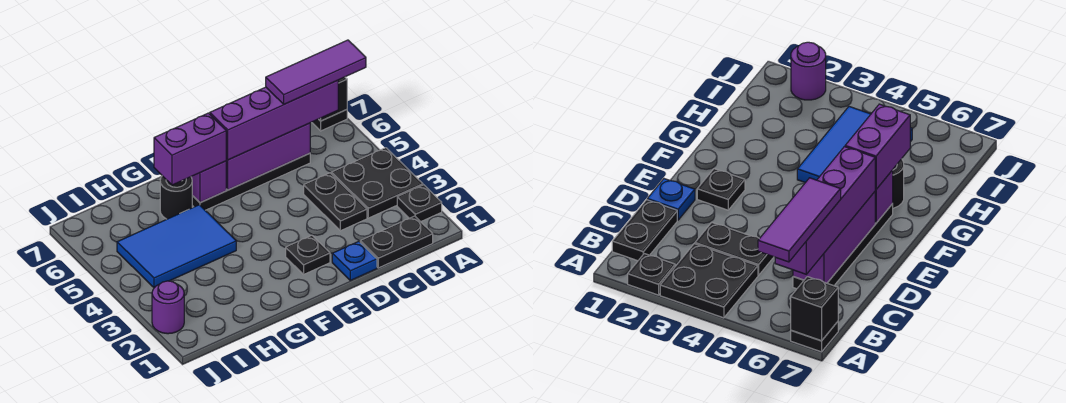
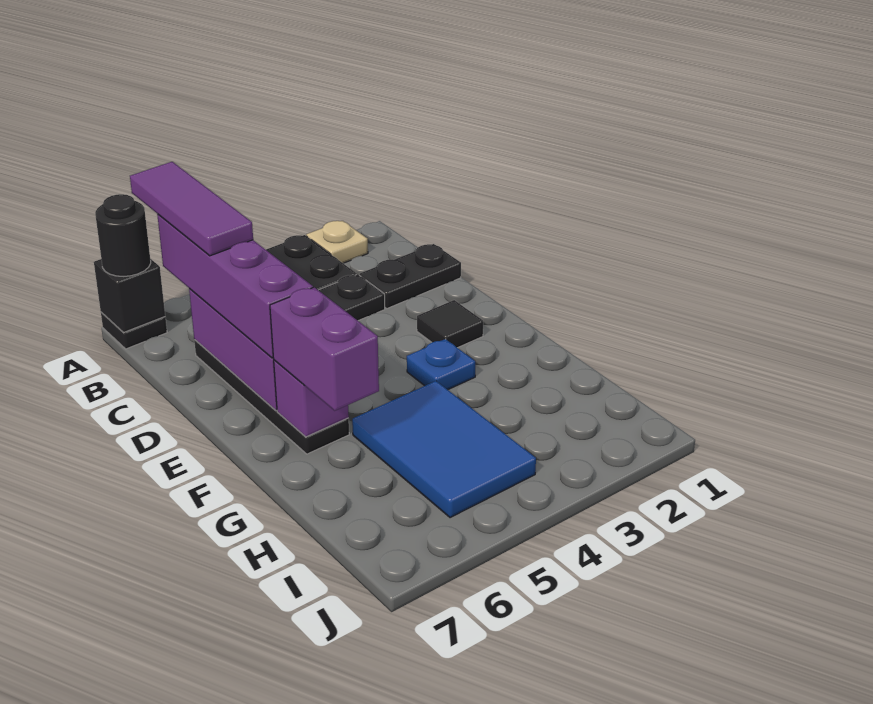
black plate A2 level 1 -> tan plate A2 level 1
black plate B1:C1 level 1 -> black plate C1:C2 level 1
blue plate D1 level 1 -> blue plate F3 level 1
black plate E2 level 1 -> black tile E2 level 1
black round brick G6 level 1 -> black round brick A7 level 3
purple round brick J2 level 1 -> none

